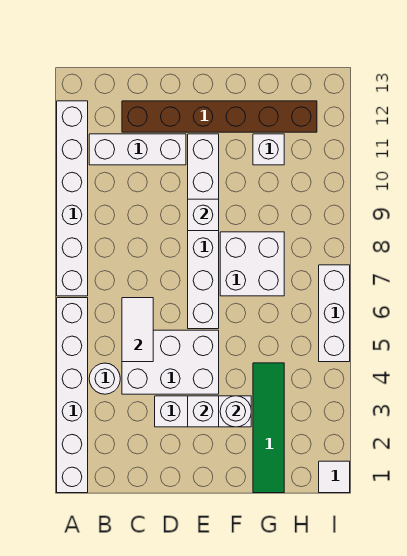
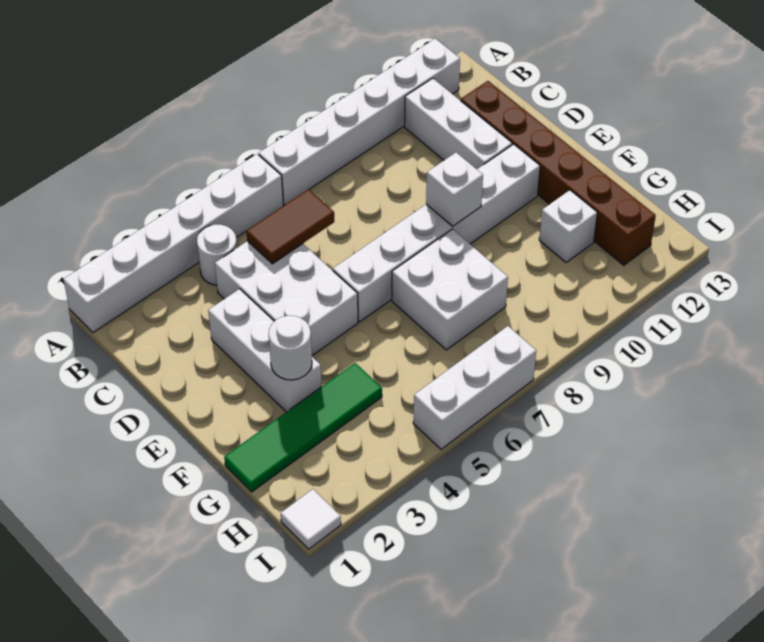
white tile C5:C6 level 2 -> brown tile C5:C6 level 2
white brick E3 level 2 -> none

